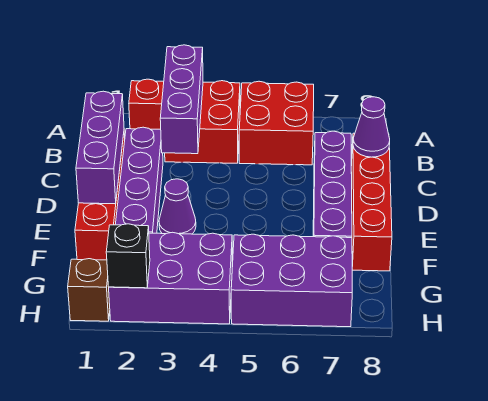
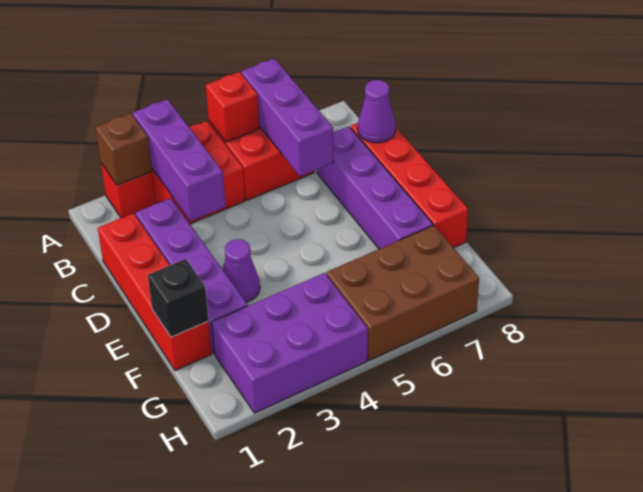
none -> red brick A5 level 2
purple brick C1:E1 level 2 -> purple brick A6:C6 level 2
purple brick G5:H7 level 1 -> brown brick G5:H7 level 1
brown brick H1 level 1 -> brown brick A2 level 2
black brick H2 level 2 -> black brick F1 level 2

